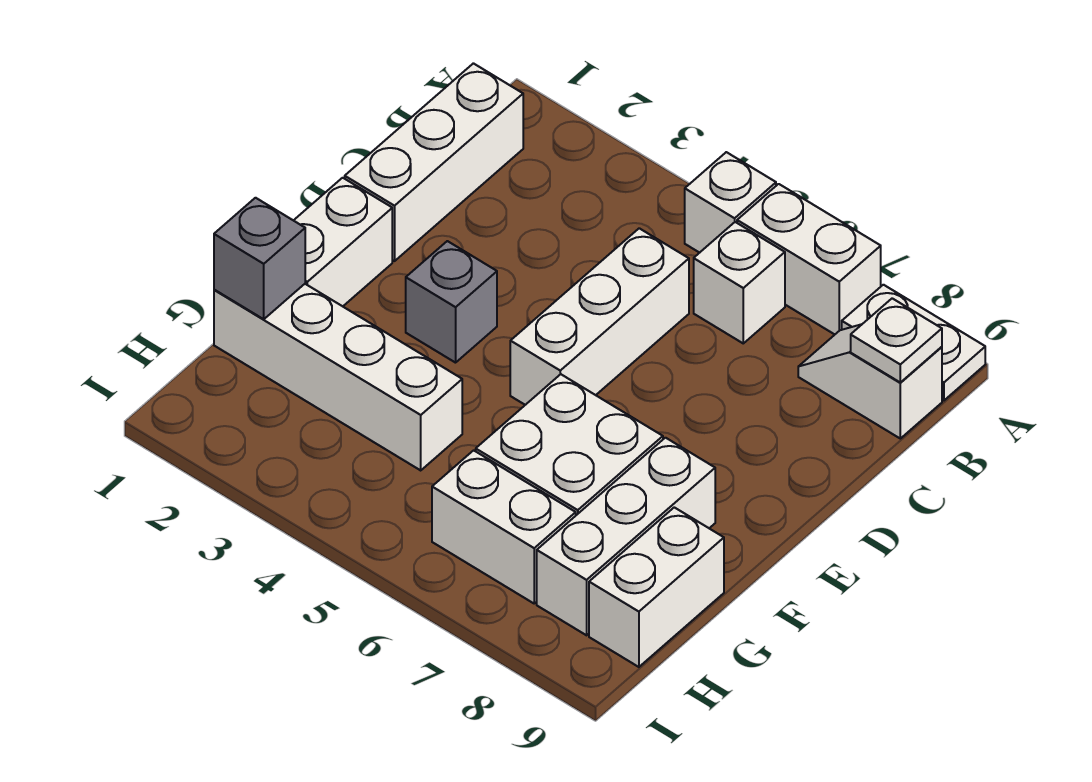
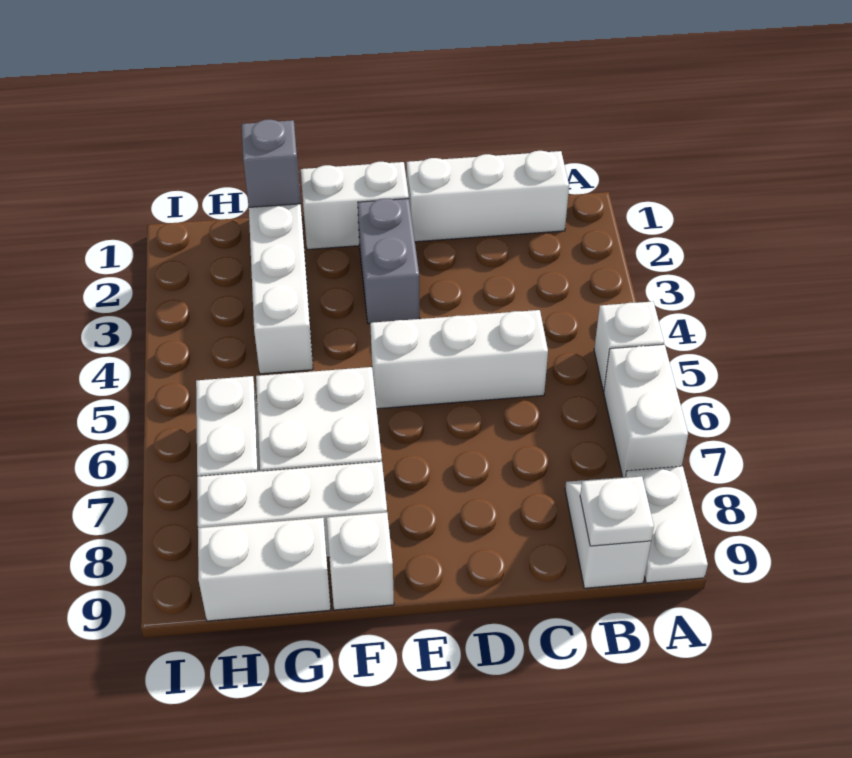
white brick B6 level 1 -> white brick F9 level 1
grey brick E3 level 1 -> grey brick E2:E3 level 1

